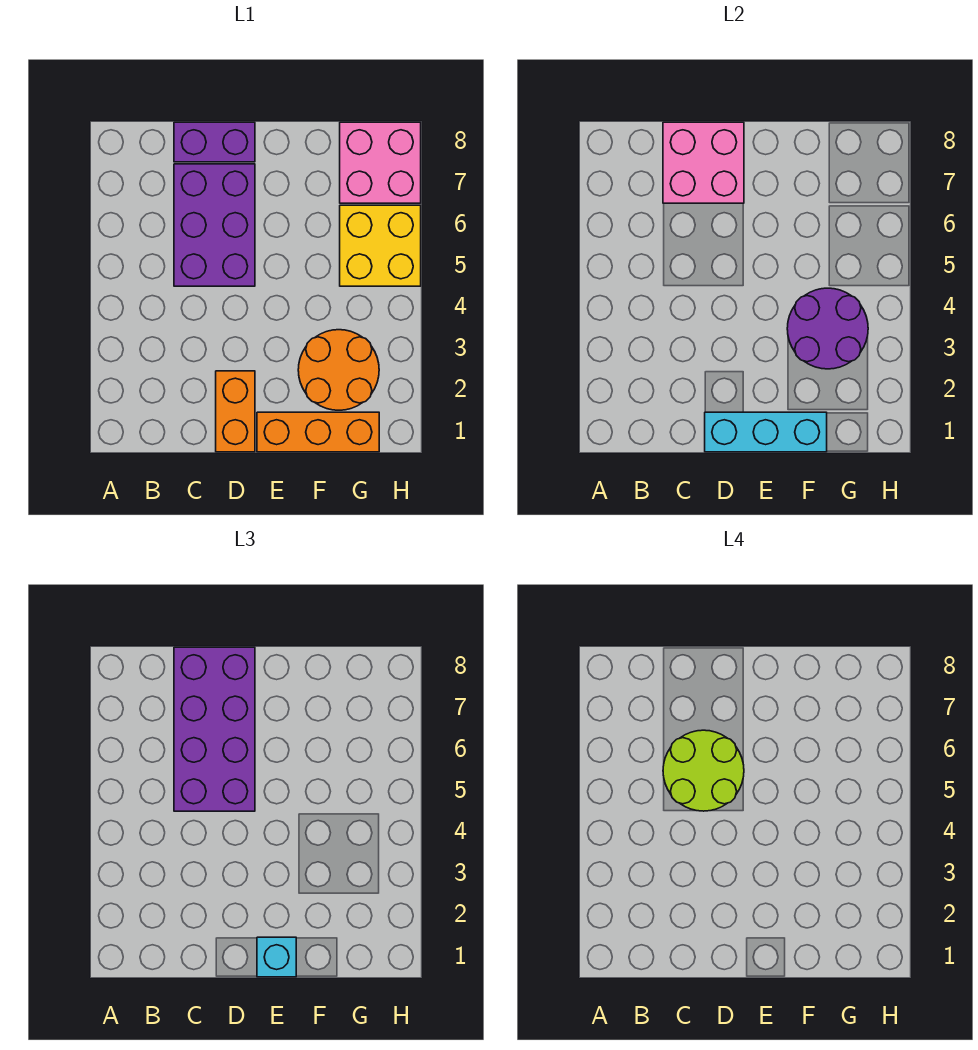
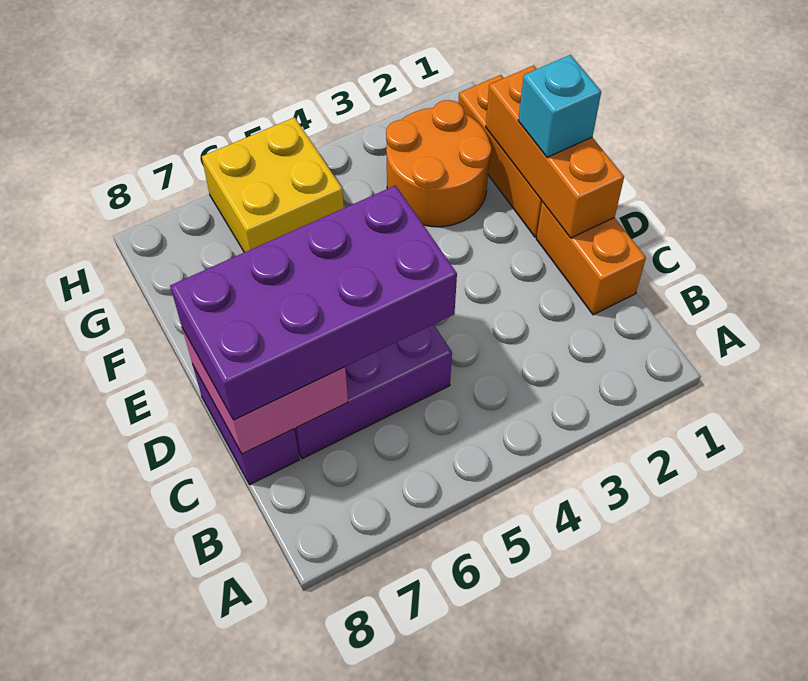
lime round brick C5:D6 level 4 -> none
orange brick D1:D2 level 1 -> orange brick C1:D1 level 1
cyan brick D1:F1 level 2 -> orange brick D1:F1 level 2
purple round brick F3:G4 level 2 -> none
pink brick G7:H8 level 1 -> none

